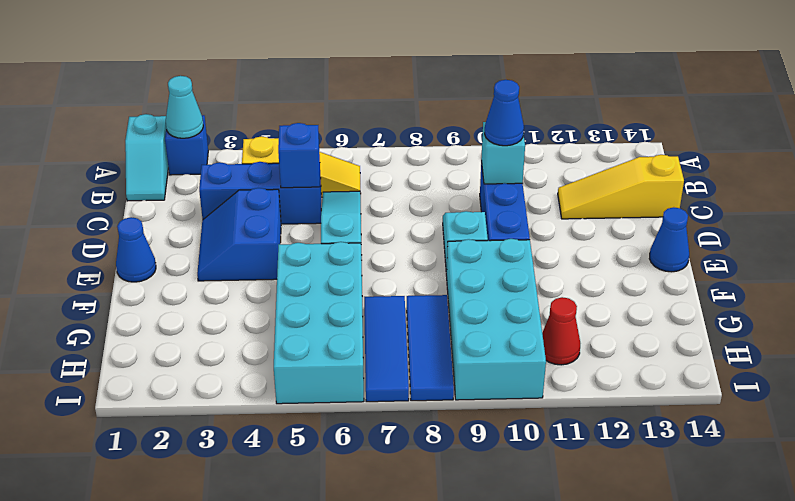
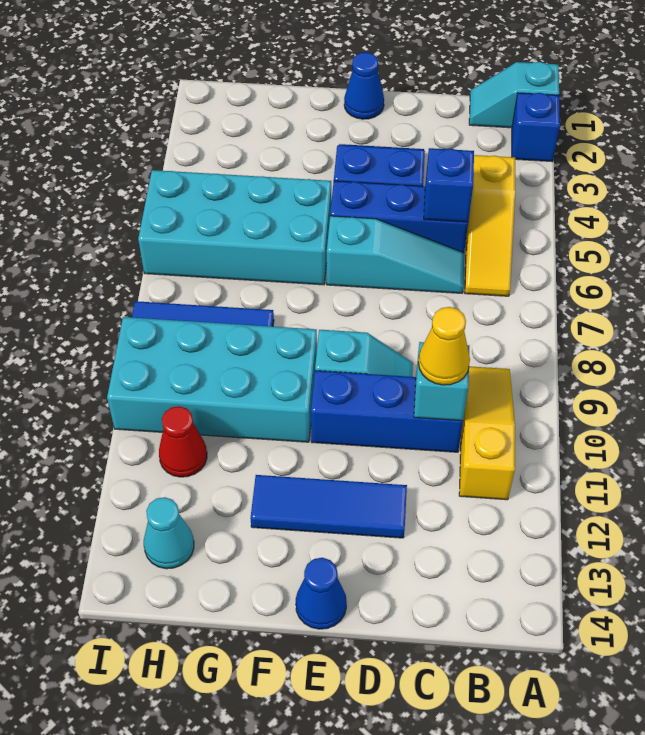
cyan cone A2 level 2 -> cyan cone H13 level 1
blue brick C3:C5 level 1 -> blue brick C5:E5 level 1
blue cone C10 level 3 -> yellow cone C10 level 3
yellow slope C12:C14 level 1 top 14 -> yellow slope B9:B11 level 1 top 11
blue tile G7:I7 level 1 -> blue tile D12:F12 level 1

